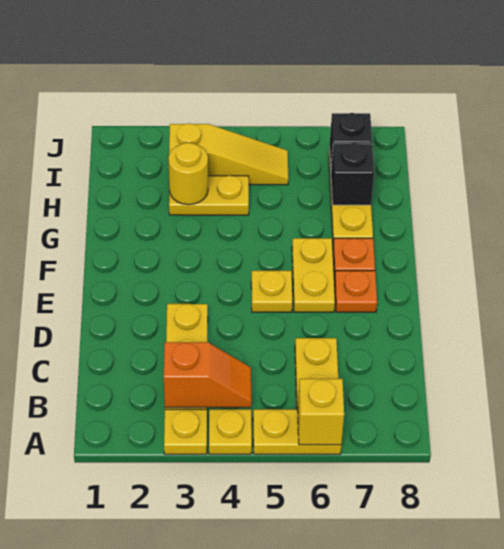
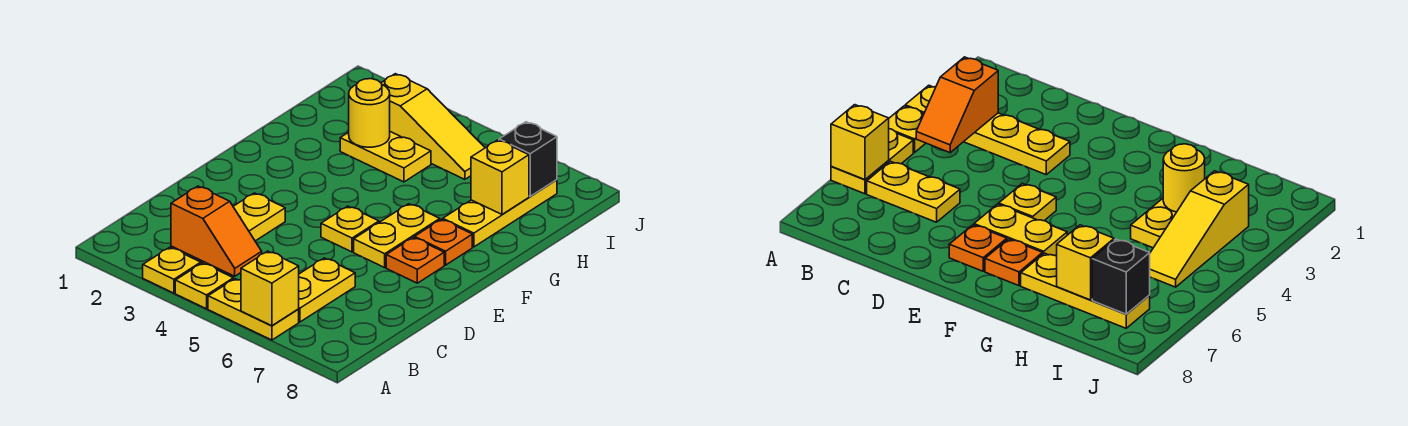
black brick H7 level 2 -> yellow brick H7 level 2

